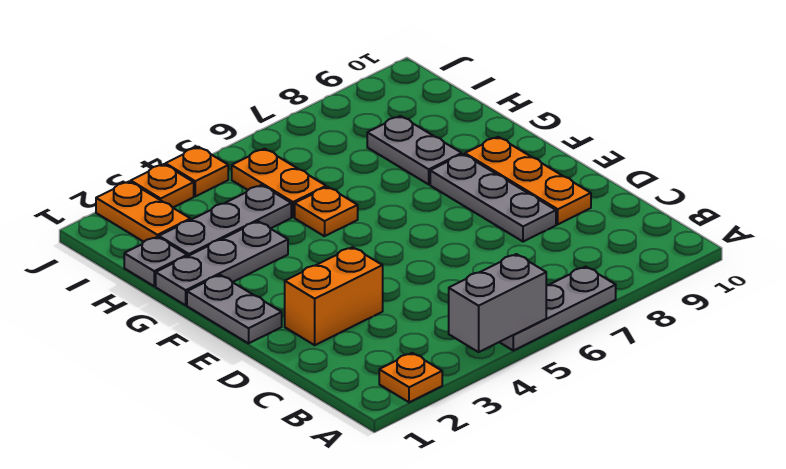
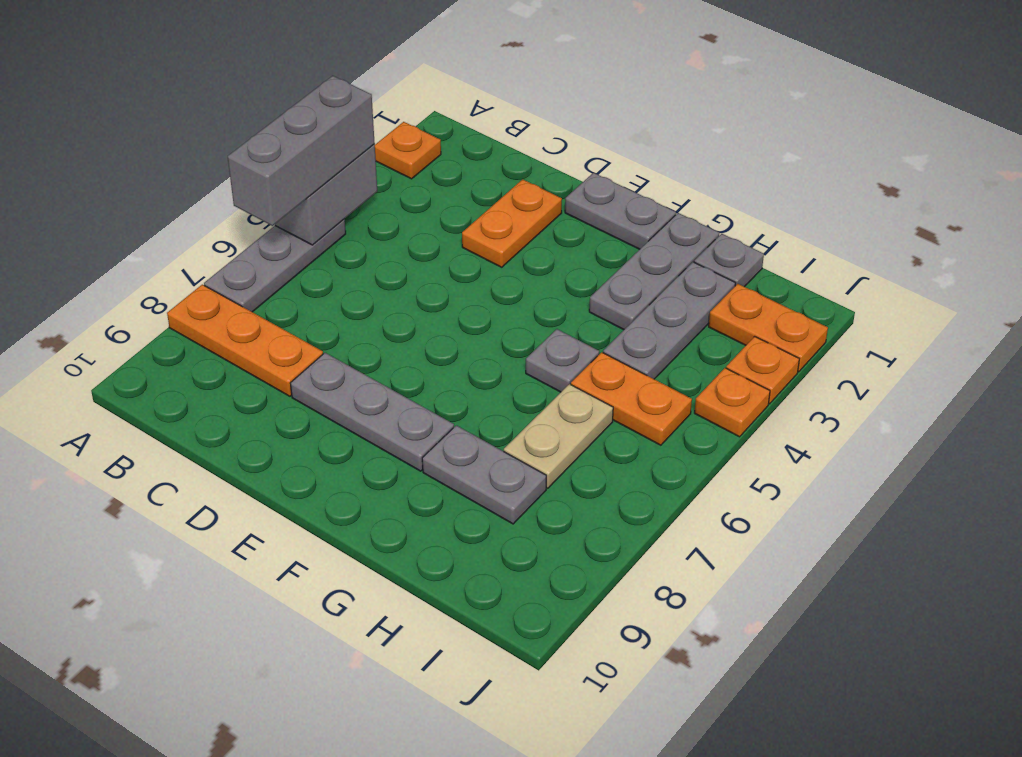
none -> grey brick A4:A6 level 3
orange brick D2:D3 level 1 -> orange plate D2:D3 level 1
orange plate D9:F9 level 1 -> orange plate A8:C8 level 1
orange plate G5 level 1 -> grey plate G5 level 1
none -> tan plate H6:H7 level 1

